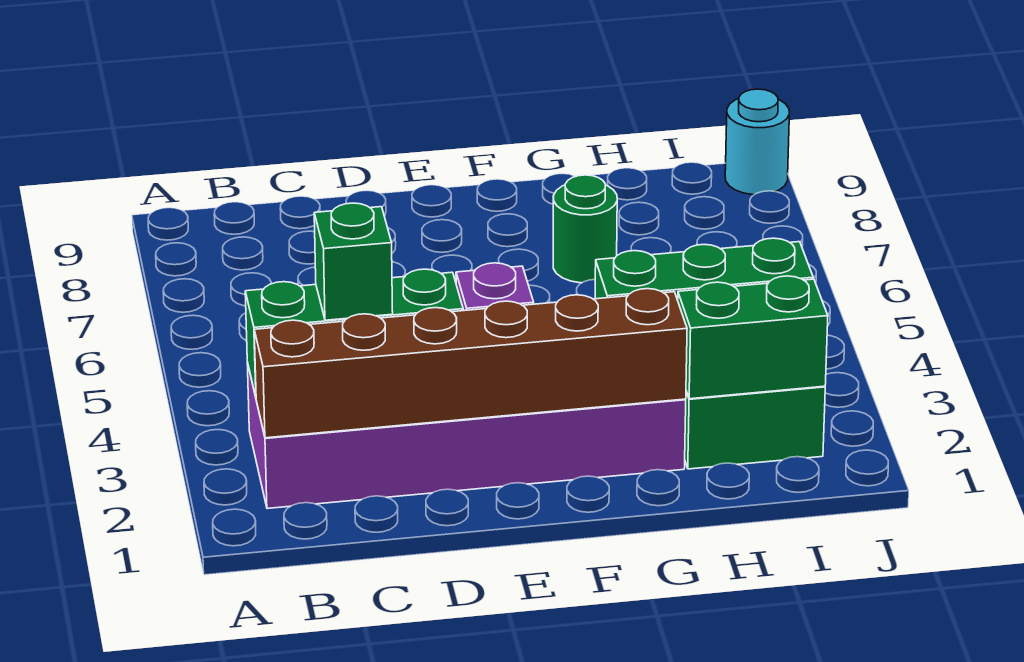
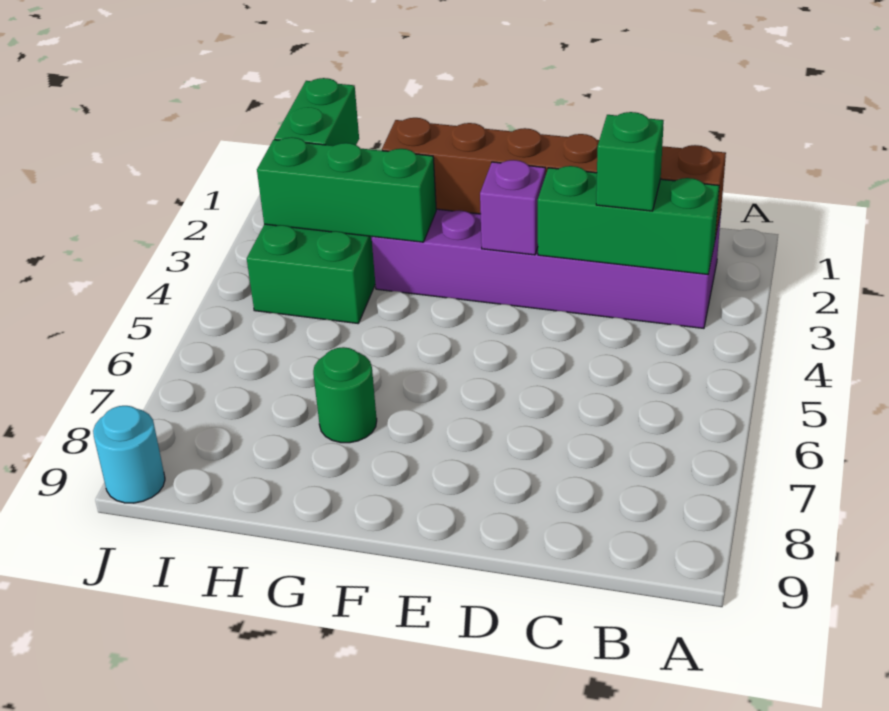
green brick H2:I2 level 2 -> green brick I1:I2 level 2

